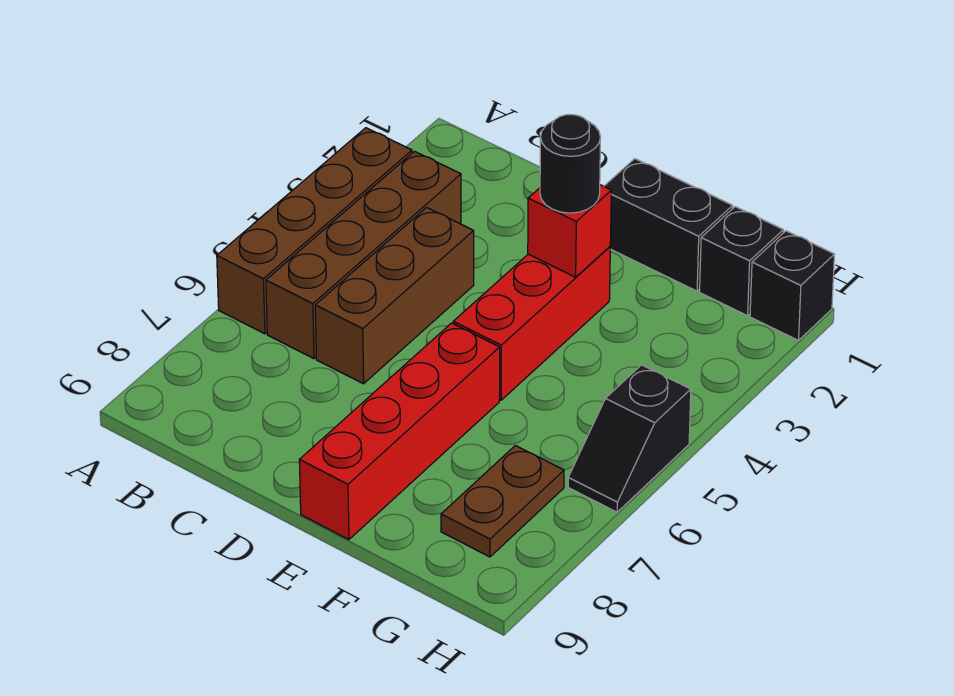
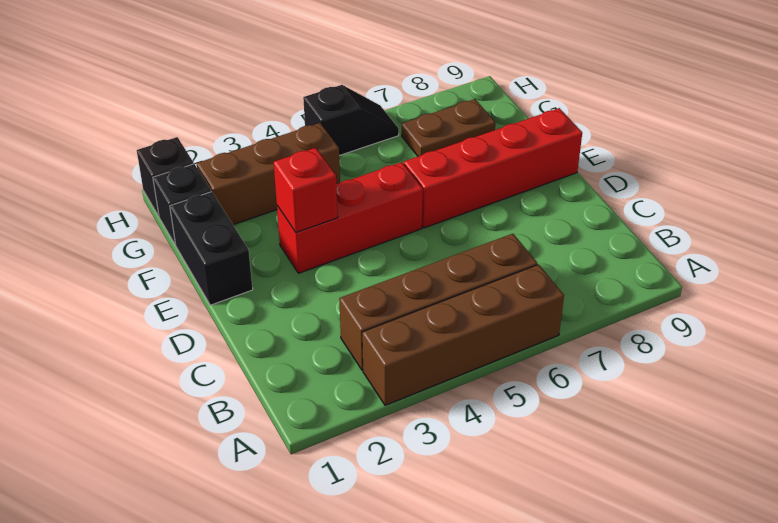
brown brick C4:C6 level 1 -> brown brick G2:G4 level 1
black round brick E3 level 3 -> none

